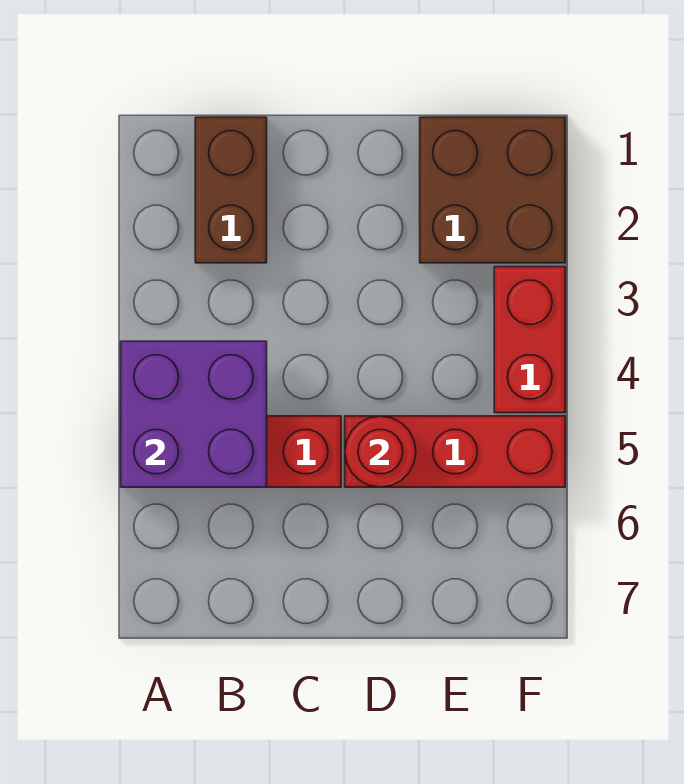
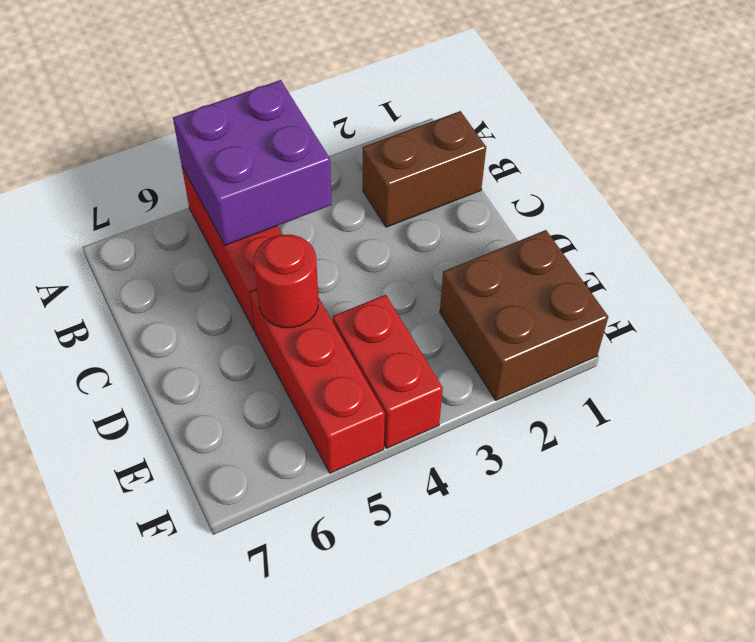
red brick F3:F4 level 1 -> red brick E4:F4 level 1

